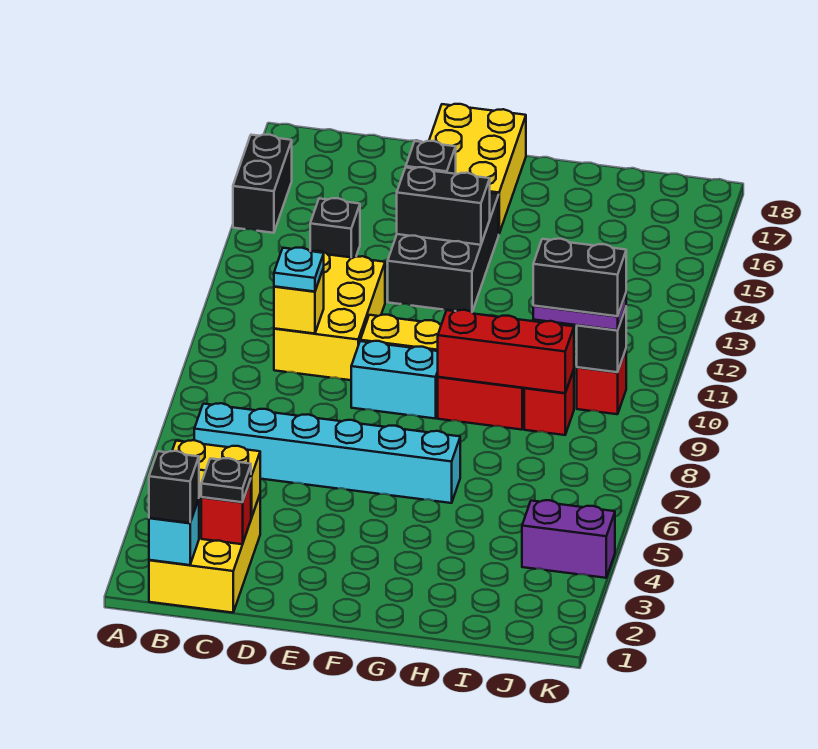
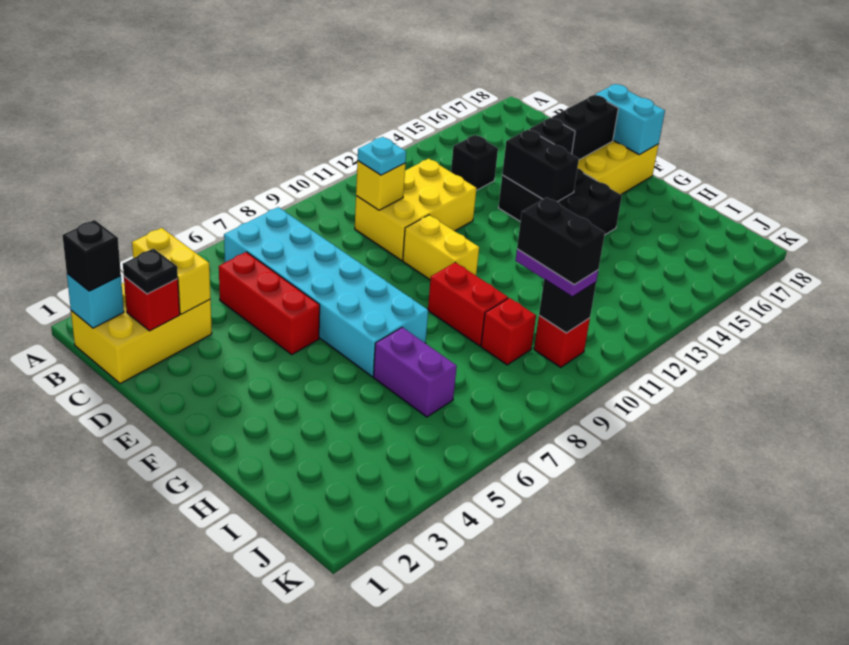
black brick A15:A16 level 1 -> black brick E16:E17 level 2
cyan brick B6:G6 level 1 -> cyan brick B6:G7 level 1
cyan brick E9:F9 level 1 -> cyan brick E18:F18 level 2
black brick E13:F15 level 1 -> black brick E14:G15 level 1
red brick G9:I9 level 2 -> red brick C5:E5 level 1
purple brick J4:K4 level 1 -> purple brick H6:I6 level 1

